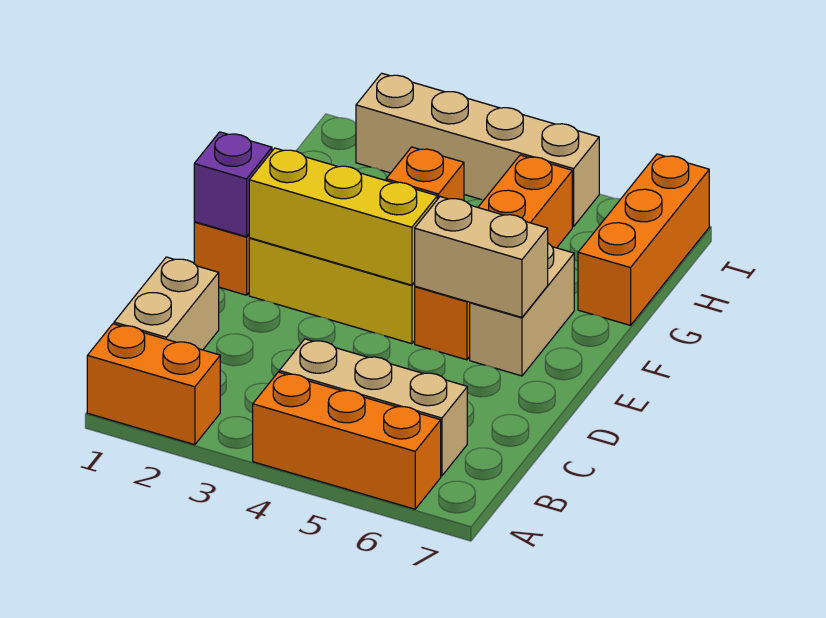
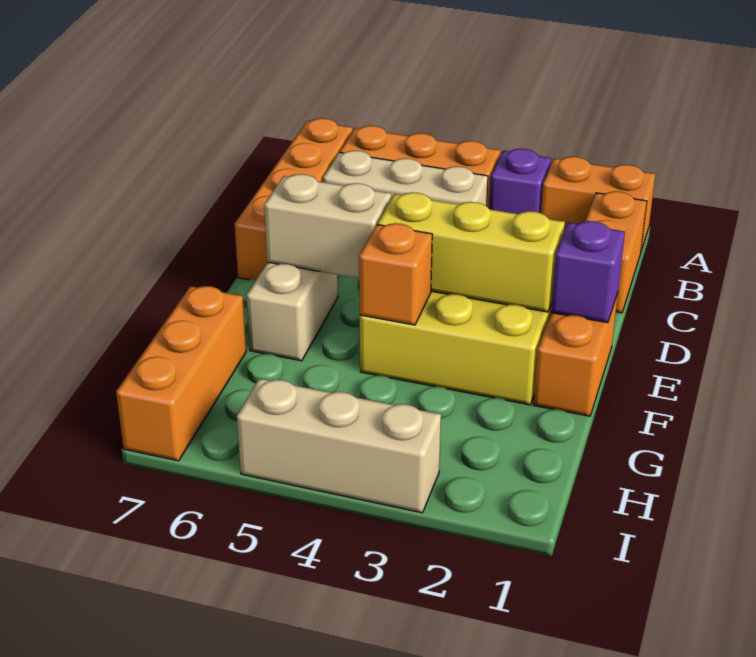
none -> purple brick A3 level 1
tan brick B1:C1 level 1 -> orange brick B1:C1 level 1
orange brick E5:H5 level 1 -> orange brick A7:D7 level 1
tan brick I2:I5 level 1 -> tan brick I3:I5 level 1

